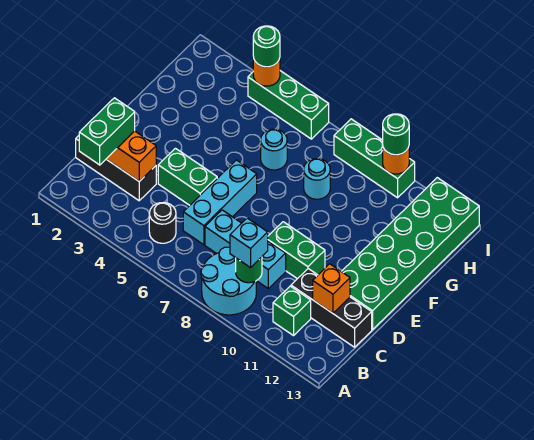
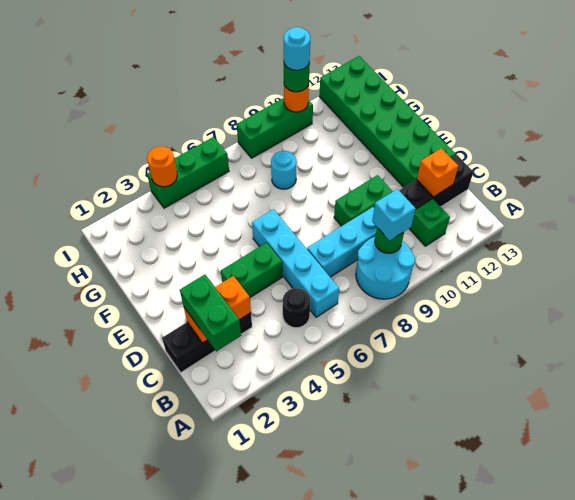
cyan brick C6:E6 level 1 -> cyan brick B6:E6 level 1
cyan round brick G6 level 1 -> cyan round brick I10 level 4
green round brick I4 level 3 -> none

